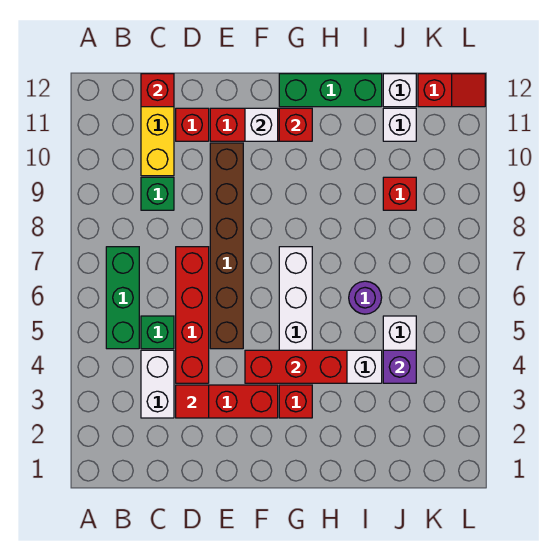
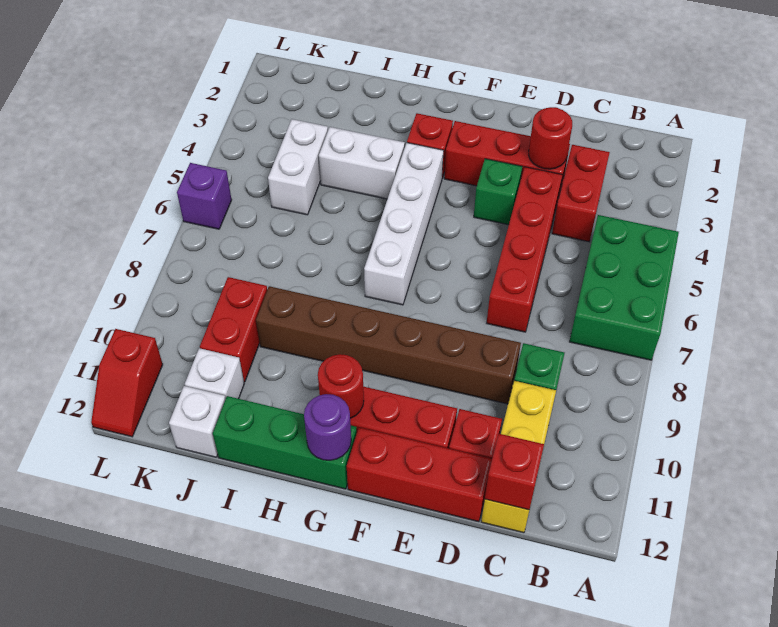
green brick B5:B7 level 1 -> green brick A5:B7 level 1
white brick C3:C4 level 1 -> red brick C3:C4 level 1
green brick C5 level 1 -> green brick E4 level 1
red tile D3 level 2 -> red round brick D3 level 2
brown brick E5:E10 level 1 -> brown brick D9:I9 level 1
red brick F4:H4 level 2 -> red brick D12:F12 level 1
white brick F11 level 2 -> none
red brick G11 level 2 -> red round brick G11 level 2
purple round brick I6 level 1 -> purple round brick G12 level 2
purple brick J4 level 2 -> purple brick L6 level 1
red brick J9 level 1 -> red brick J9:J10 level 1
red slope K12:L12 level 1 top K -> red slope L11:L12 level 1 top 11

